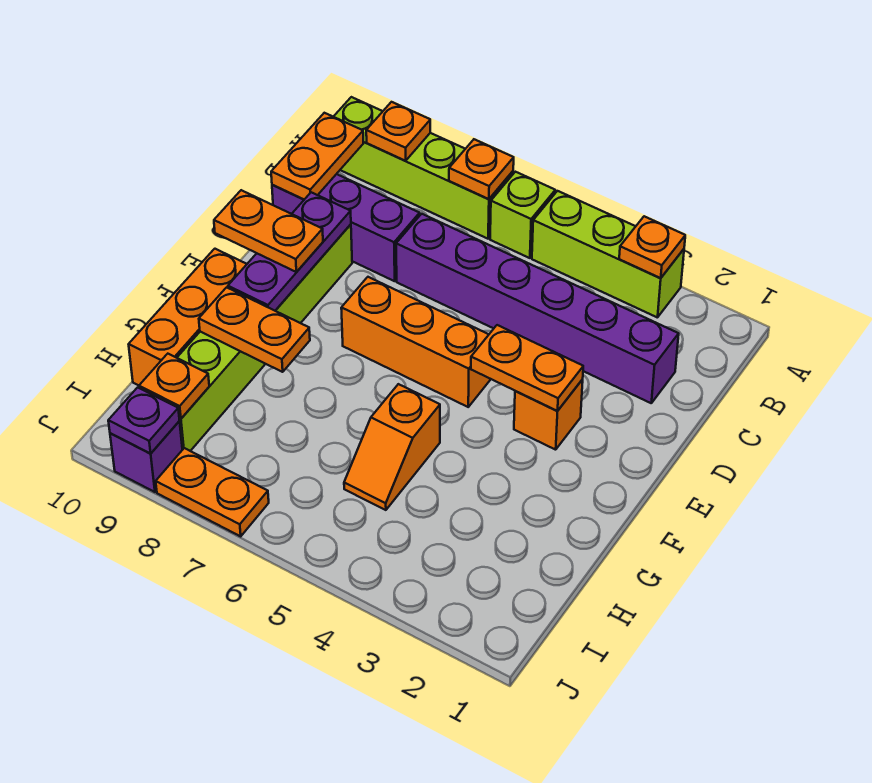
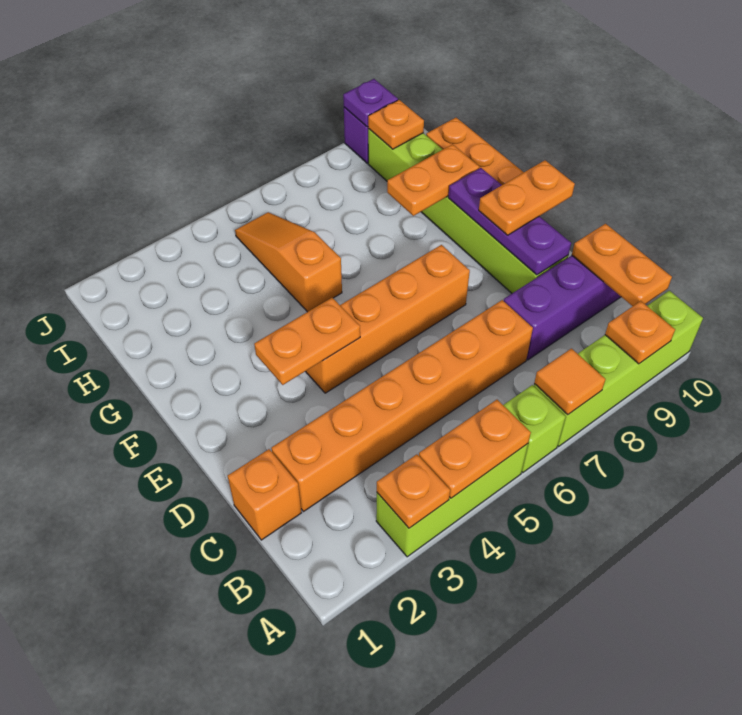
orange plate A7 level 2 -> orange tile A7 level 2
purple brick C2:C7 level 1 -> orange brick C2:C7 level 1
orange brick E3 level 1 -> orange brick C1 level 1
orange brick E5:E7 level 1 -> orange brick E4:E7 level 1
orange slope G5:H5 level 1 top G -> orange slope G5:I5 level 1 top G
orange plate J7:J8 level 1 -> orange plate A4:A5 level 2

